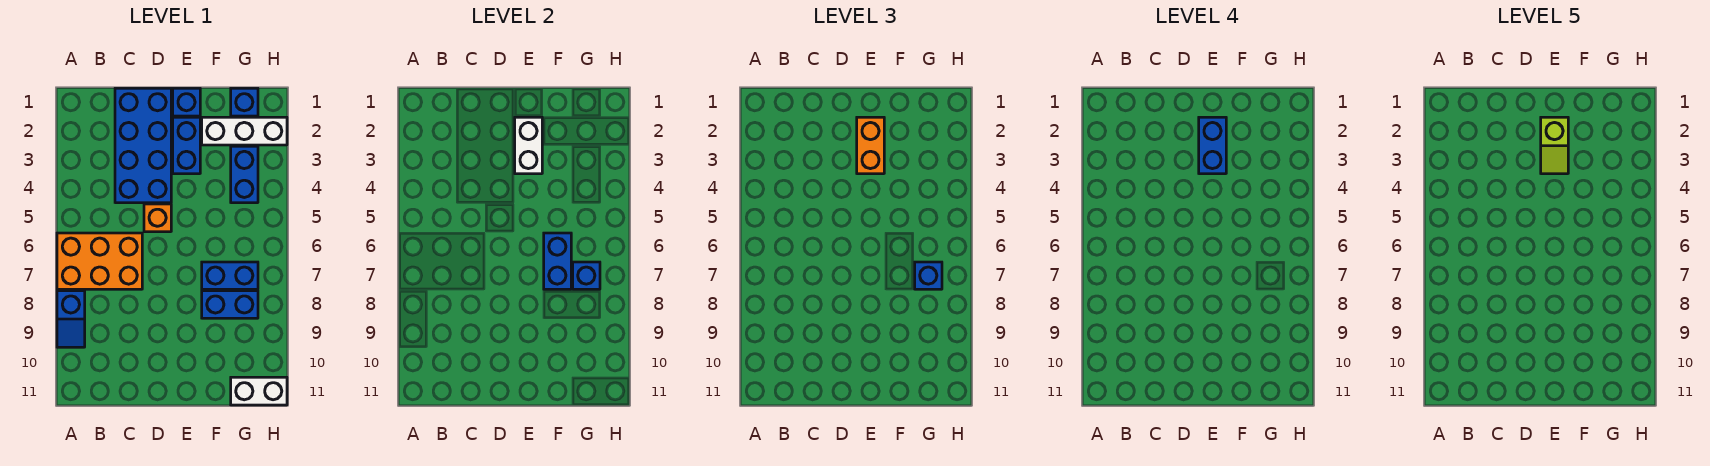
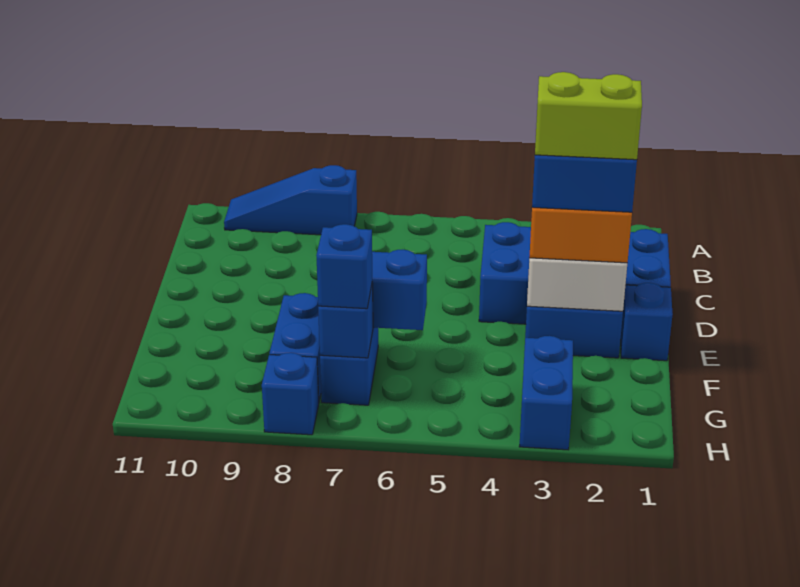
orange brick A6:C7 level 1 -> none
blue slope A8:A9 level 1 top 8 -> blue slope A8:A10 level 1 top 8
orange brick D5 level 1 -> none
lime slope E2:E3 level 5 top 2 -> lime brick E2:E3 level 5
white brick F2:H2 level 1 -> none
blue brick G1 level 1 -> blue brick H8 level 1
blue brick G3:G4 level 1 -> blue brick G3:H3 level 1
white brick G11:H11 level 1 -> none

